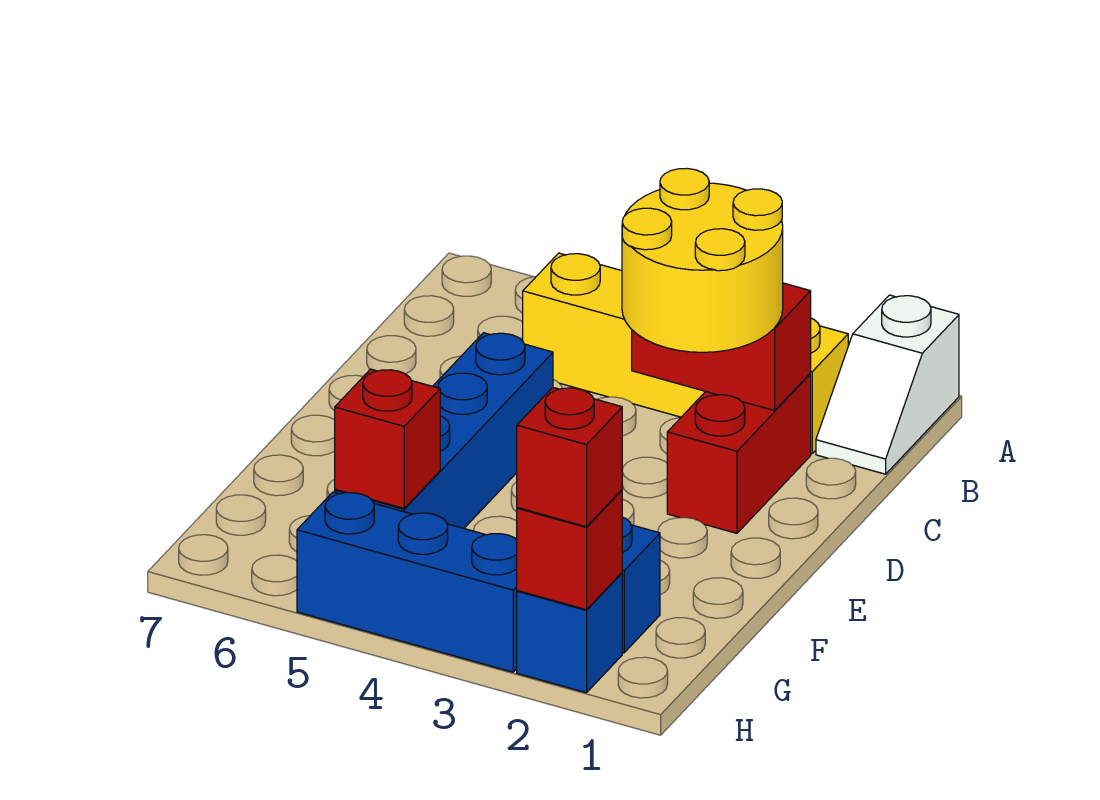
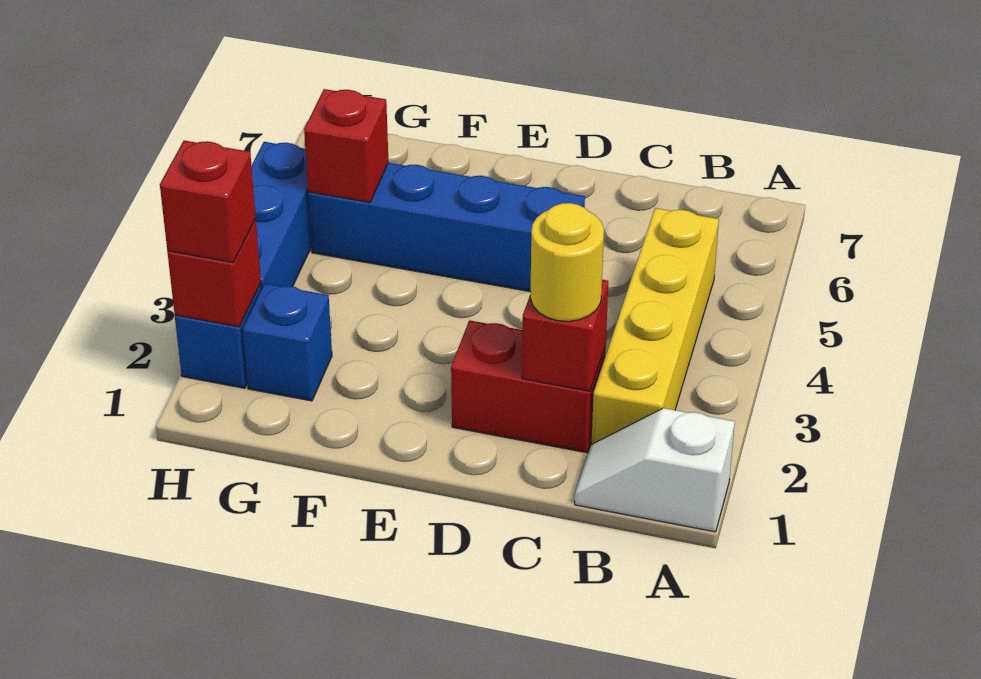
red brick C2:C3 level 2 -> red brick C2 level 2
yellow round brick C2:D3 level 3 -> yellow round brick C2 level 3

